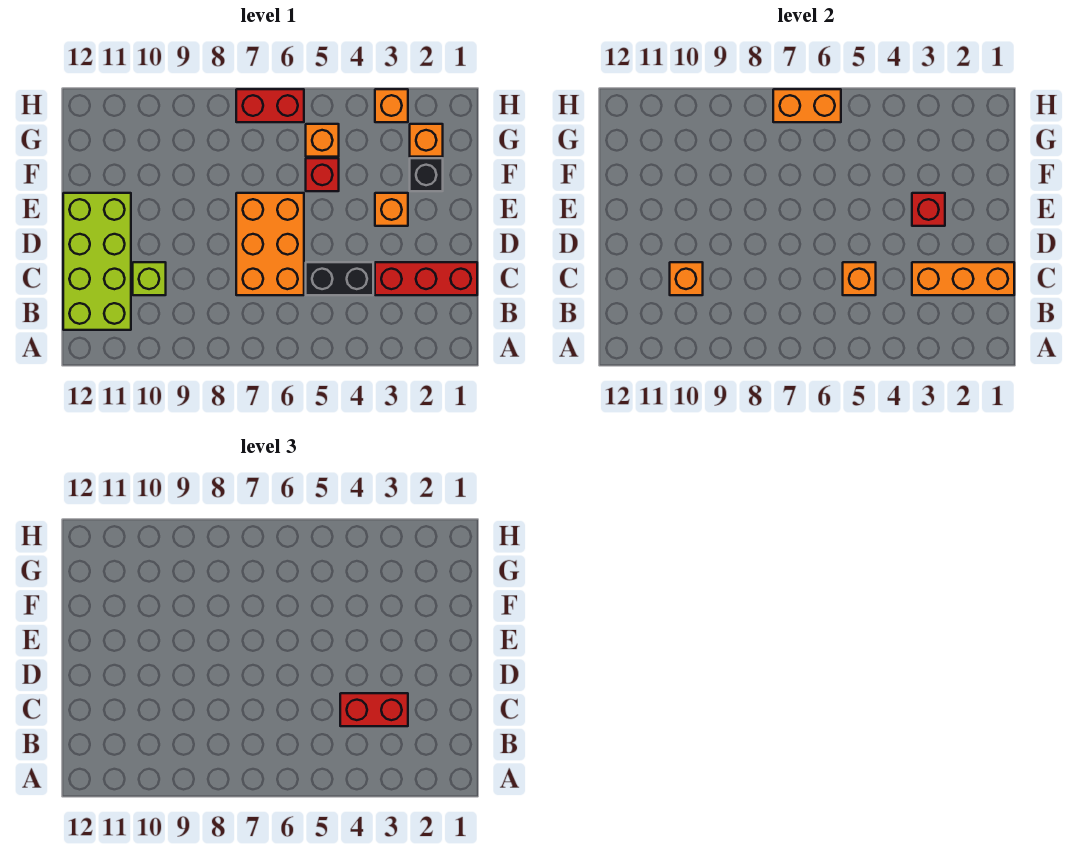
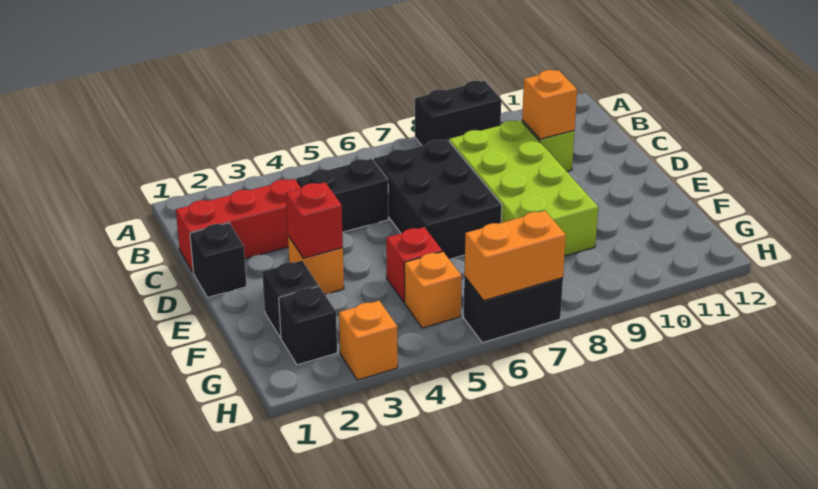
none -> black brick A8:A9 level 1
lime brick B11:E12 level 1 -> lime brick C8:F9 level 1
orange brick C1:C3 level 2 -> none
red brick C3:C4 level 3 -> none
orange brick C5 level 2 -> none
orange brick C6:E7 level 1 -> black brick C6:E7 level 1
none -> black brick D1 level 1
orange brick G2 level 1 -> black brick G2 level 1
red brick H6:H7 level 1 -> black brick H6:H7 level 1

